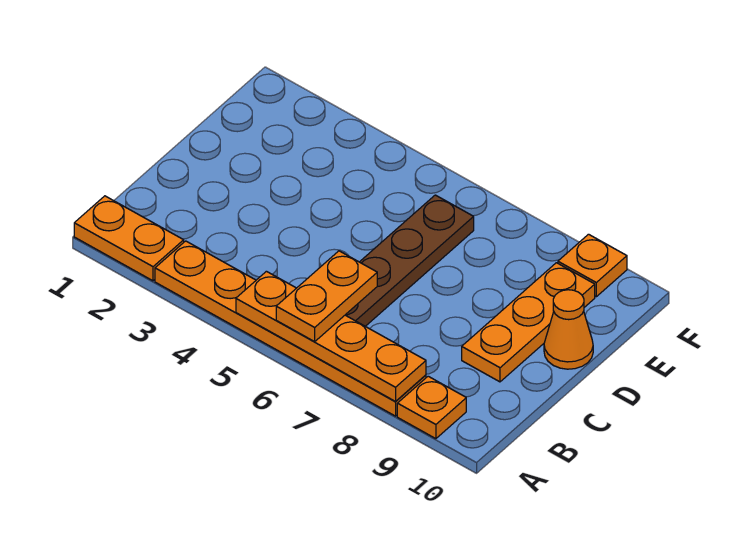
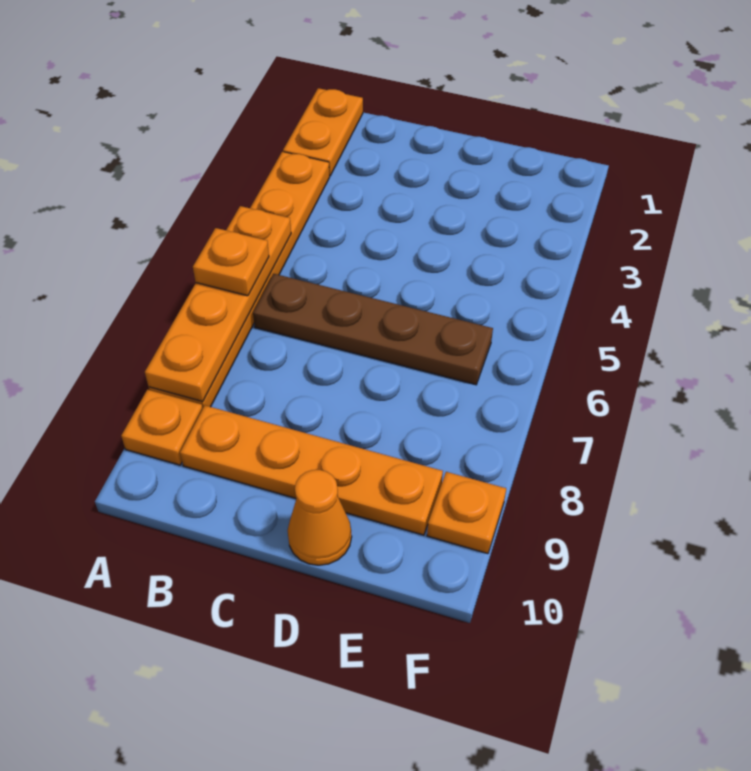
orange plate A6:B6 level 3 -> orange plate A6 level 3
orange plate C9:E9 level 1 -> orange plate B9:E9 level 1

